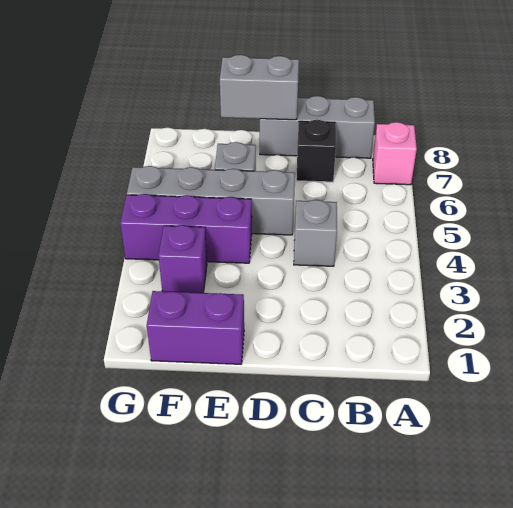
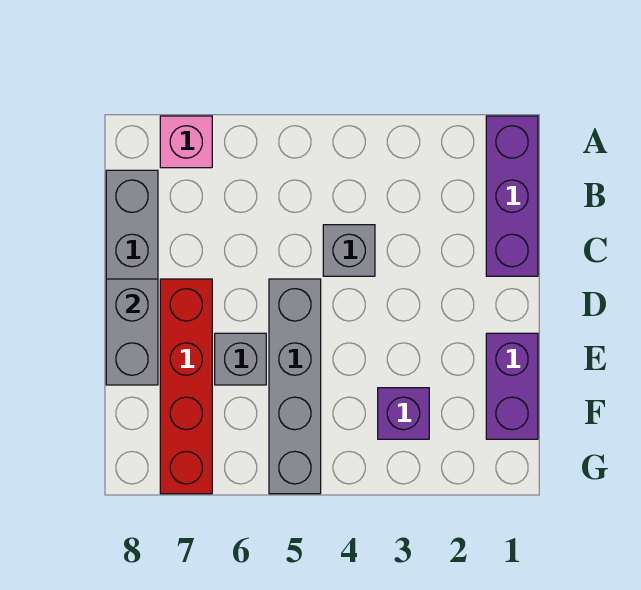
black brick C7 level 1 -> none
none -> red brick D7:G7 level 1
purple brick E4:G4 level 1 -> purple brick A1:C1 level 1

